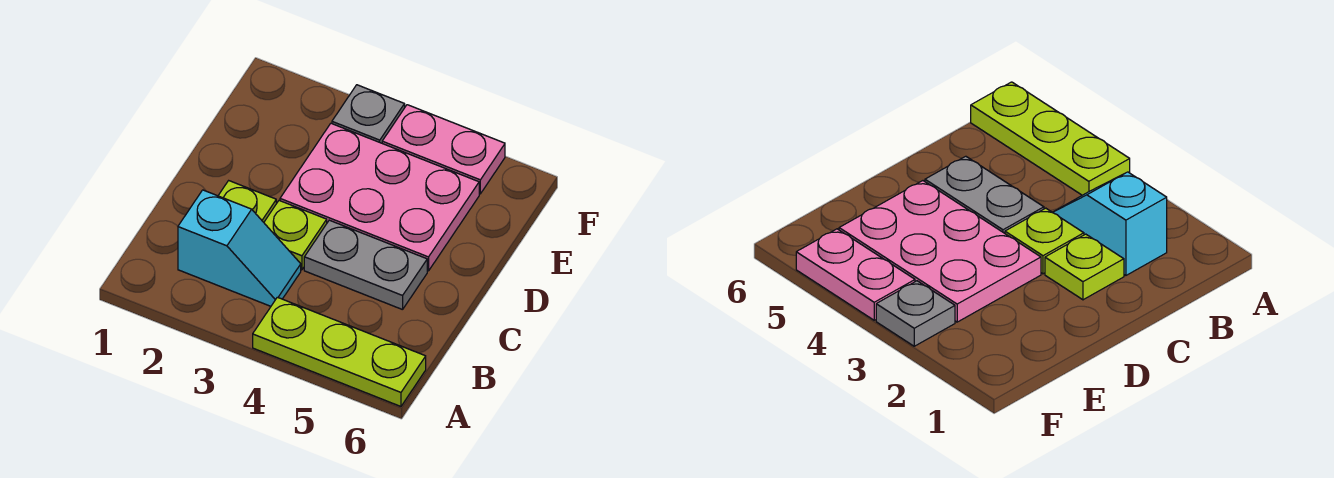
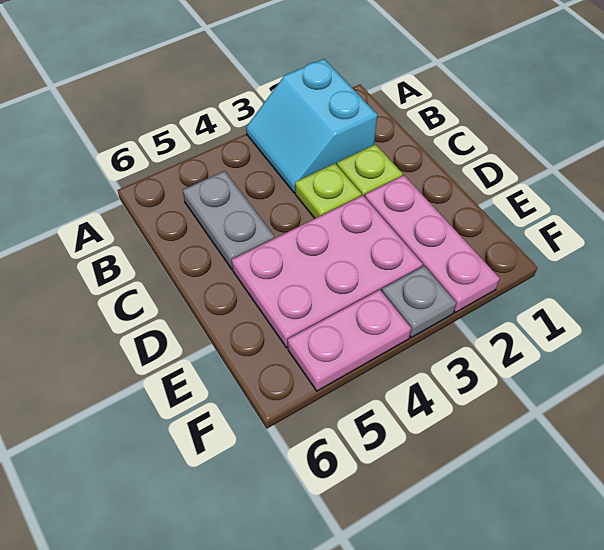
lime plate A4:A6 level 1 -> none
cyan slope B2:B3 level 1 top 2 -> cyan slope A2:B3 level 1 top 2
grey plate C4:C5 level 1 -> grey plate B5:C5 level 1
none -> pink plate D2:F2 level 1

